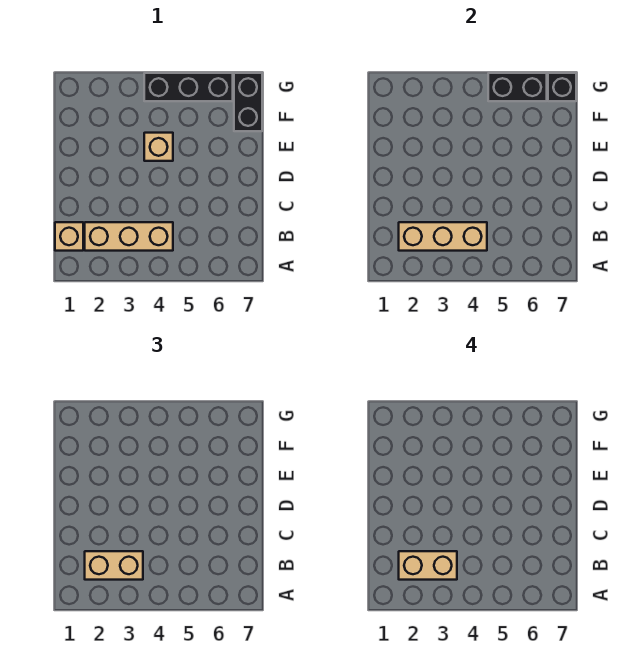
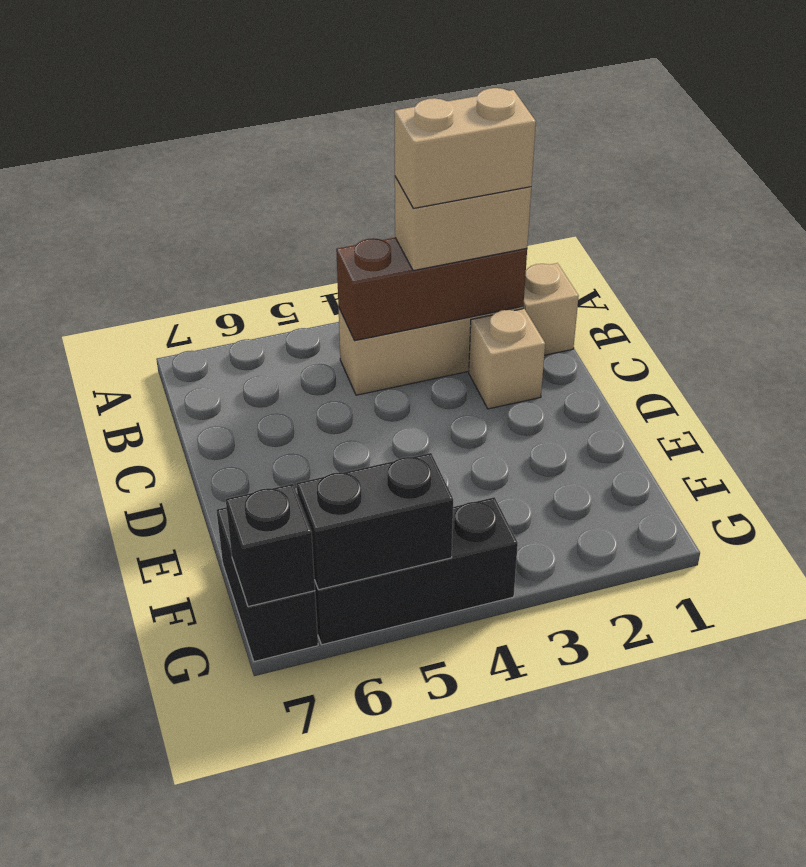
tan brick B2:B4 level 2 -> brown brick B2:B4 level 2
tan brick E4 level 1 -> tan brick C2 level 1

